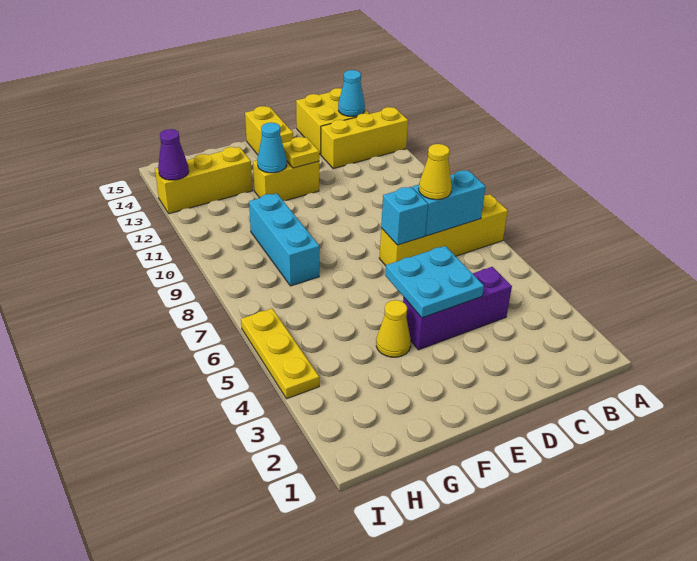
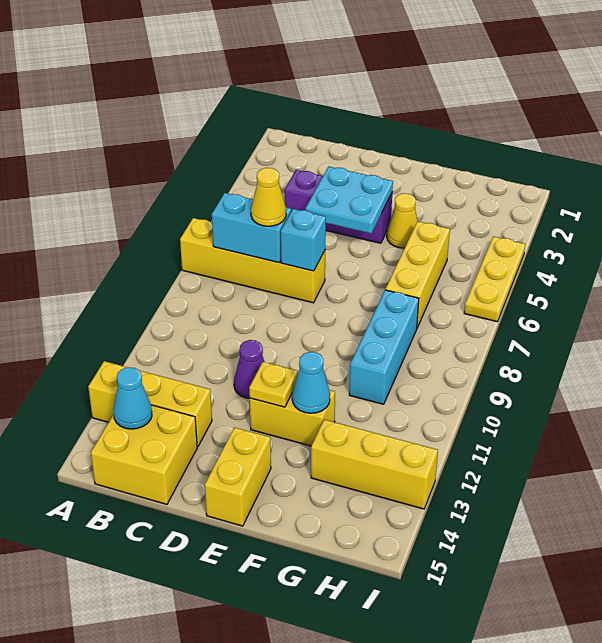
none -> yellow brick G5:G7 level 1
purple cone I13 level 2 -> purple cone D11 level 1

